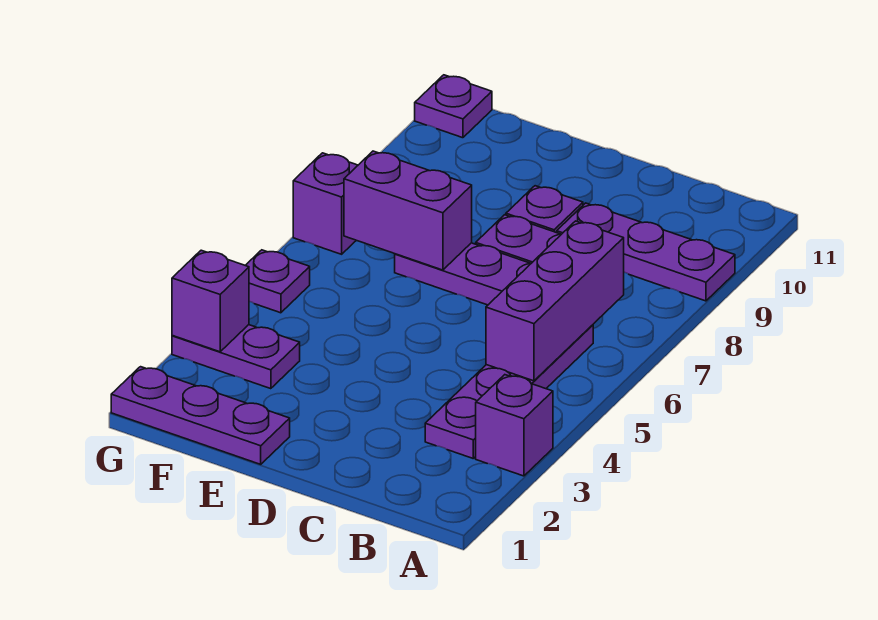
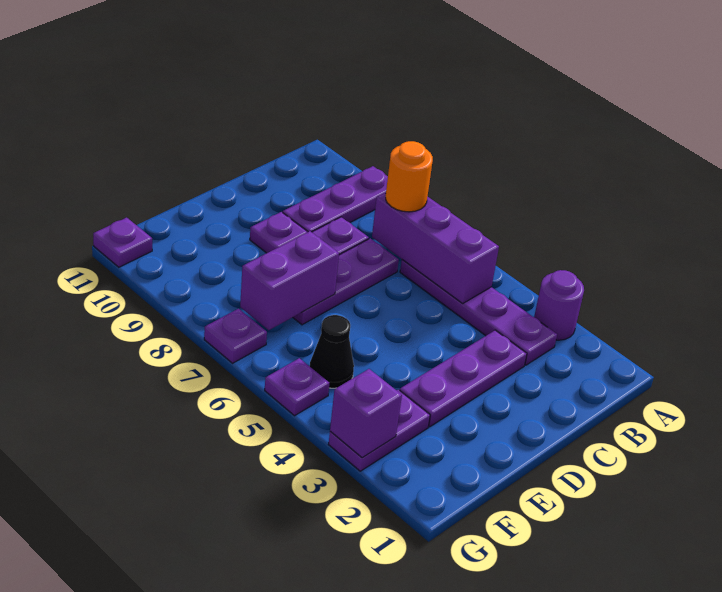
purple brick A3 level 1 -> purple round brick A3 level 1
none -> orange round brick B7 level 3
purple plate E1:G1 level 1 -> purple plate C3:E3 level 1
none -> black cone F5 level 1
purple brick G7 level 1 -> purple plate G7 level 1

